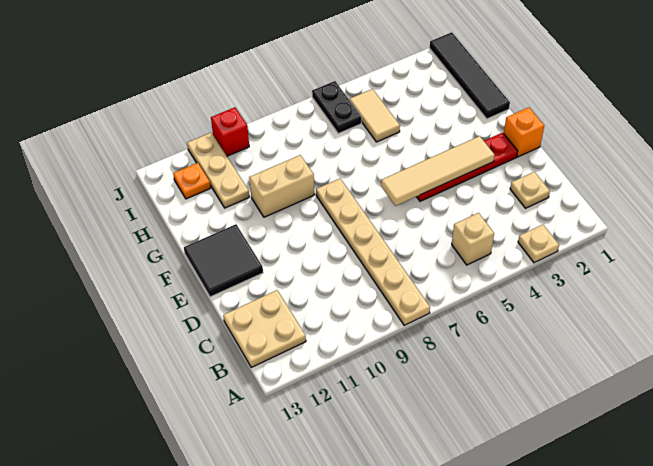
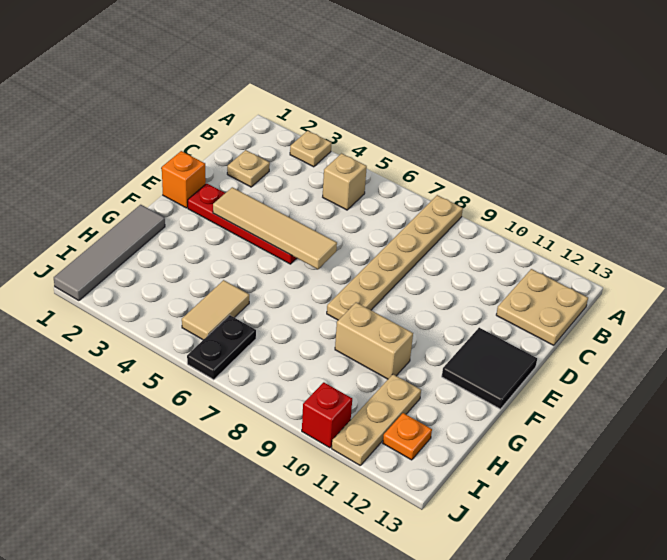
black tile G1:J1 level 1 -> grey tile G1:J1 level 1

